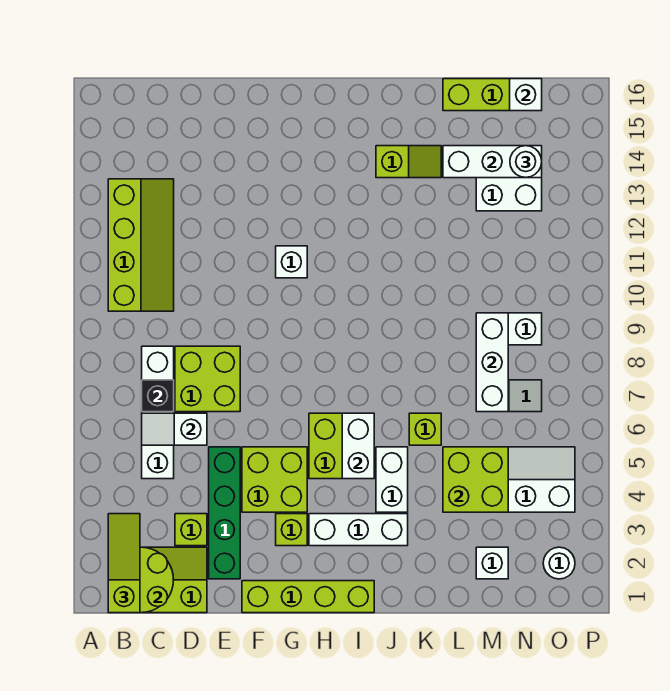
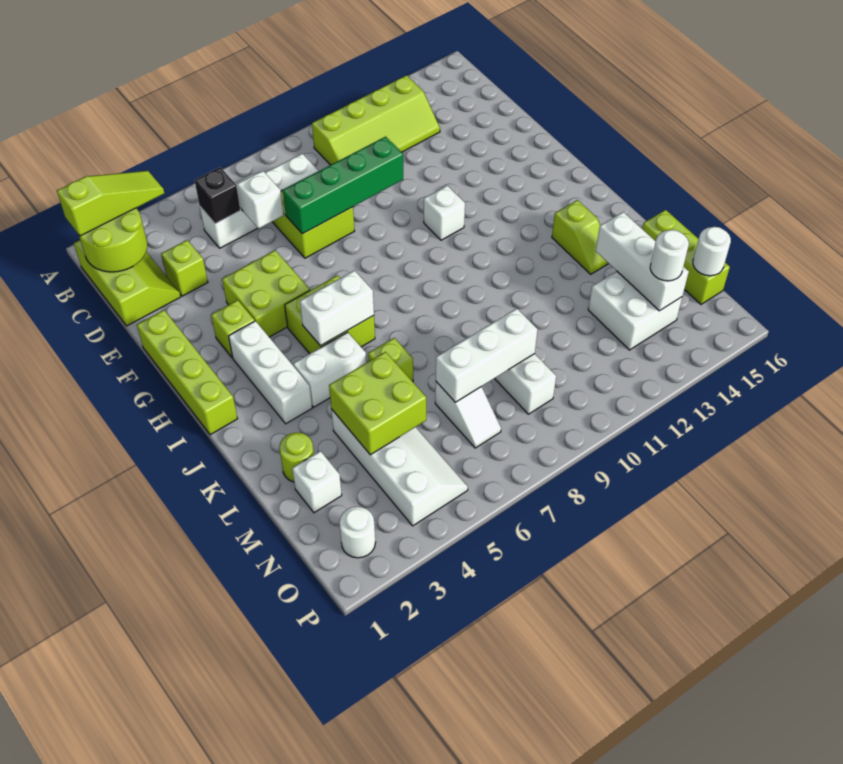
black brick C7 level 2 -> black brick C5 level 2
green brick E2:E5 level 1 -> green brick E7:E10 level 2
none -> lime round brick L2 level 1
white brick N16 level 2 -> white round brick N16 level 2

